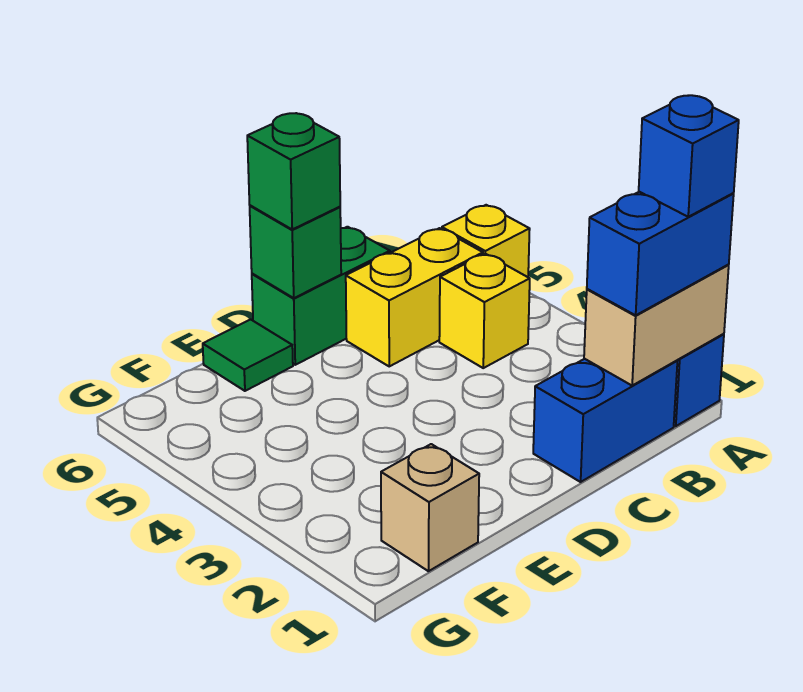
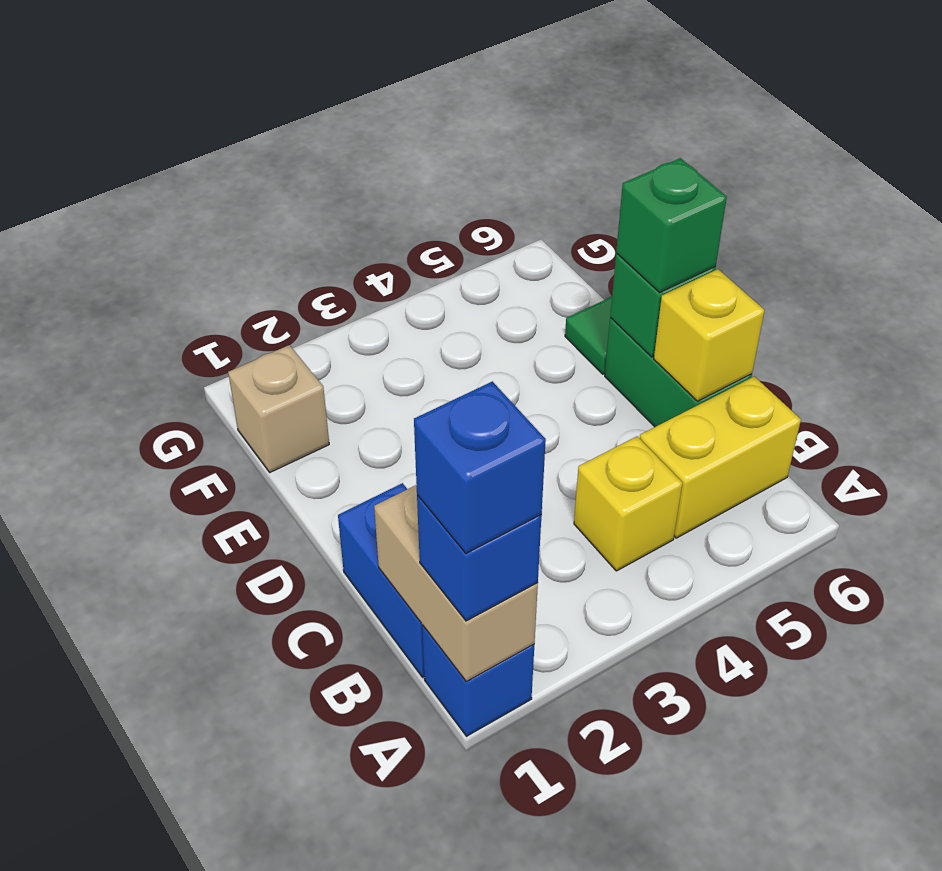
blue brick A1:B1 level 3 -> blue brick A1 level 3
yellow brick A5 level 1 -> yellow brick C6 level 2
yellow brick B5:C5 level 1 -> yellow brick B5:B6 level 1

